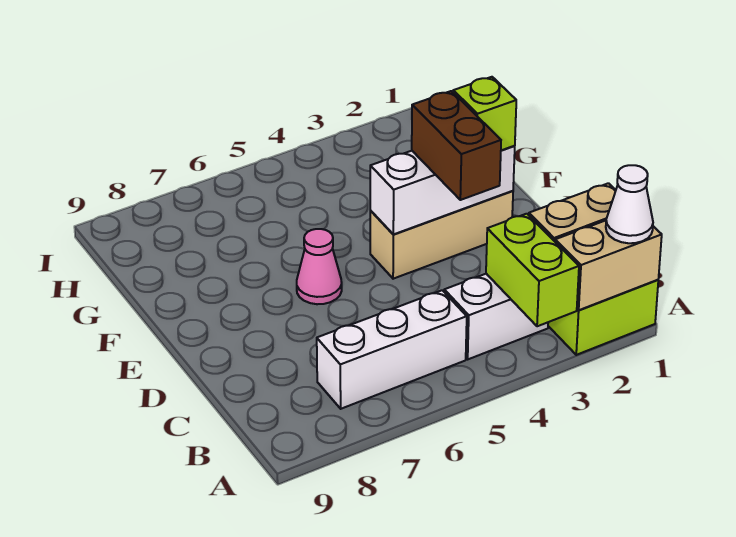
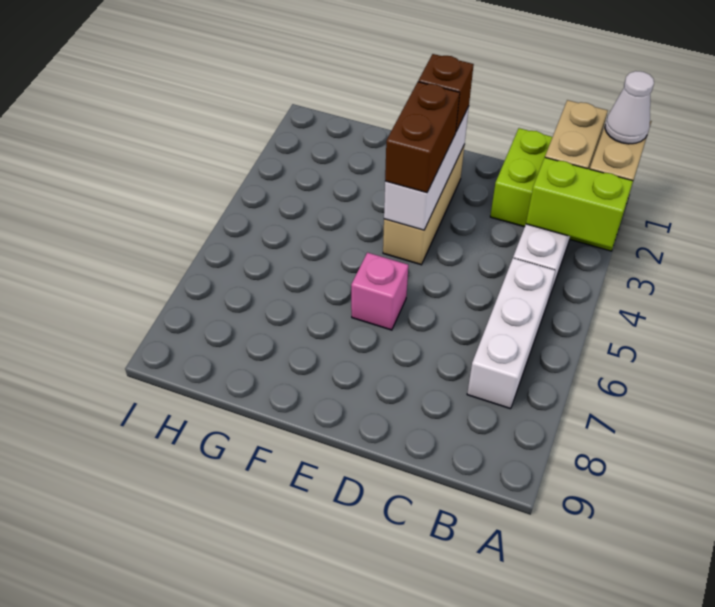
brown brick D3:E3 level 3 -> brown brick E3:E4 level 3
lime brick E2 level 3 -> brown brick E2 level 3
pink cone E6 level 1 -> pink brick E6 level 1

